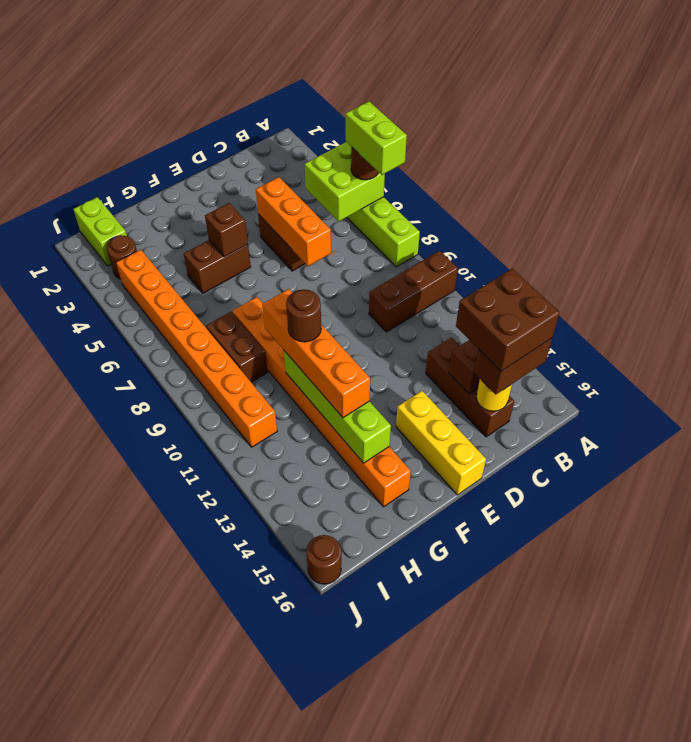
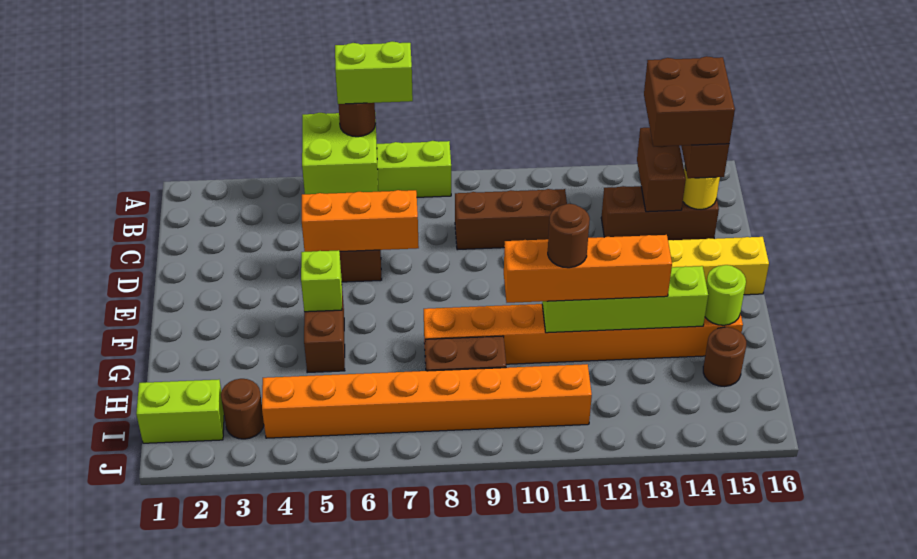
brown brick A10:C10 level 1 -> brown brick C9:C11 level 1
brown brick F5 level 2 -> lime brick F5 level 2
none -> lime round brick G15 level 2
brown round brick J16 level 1 -> brown round brick H15 level 1

